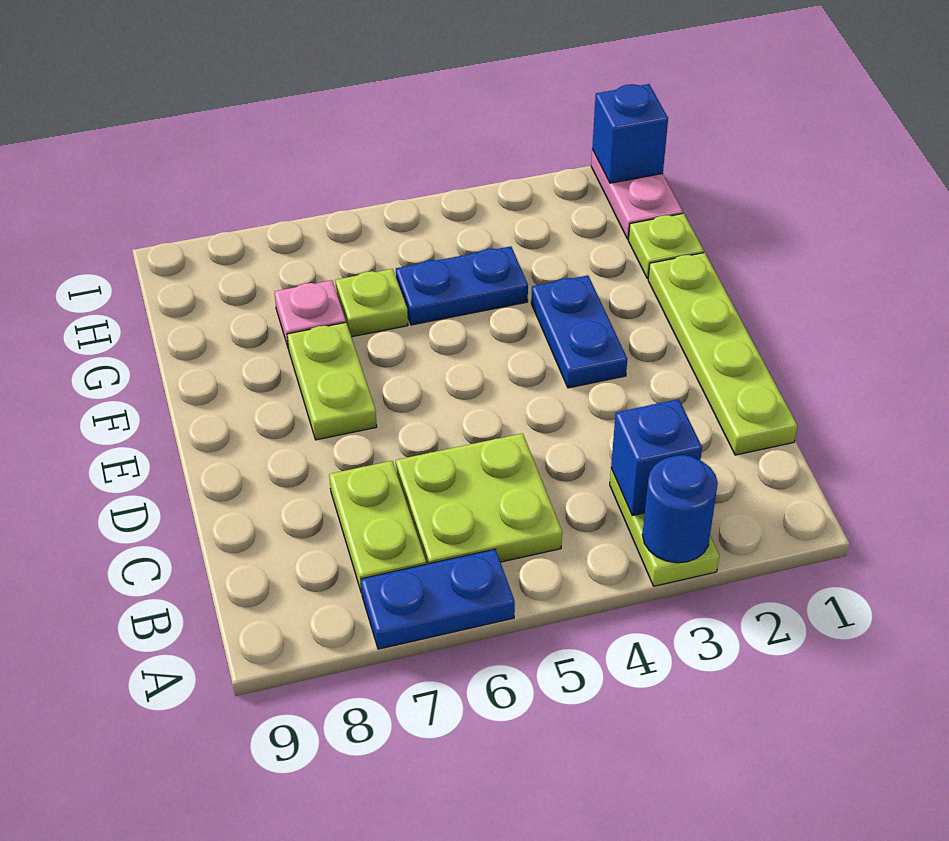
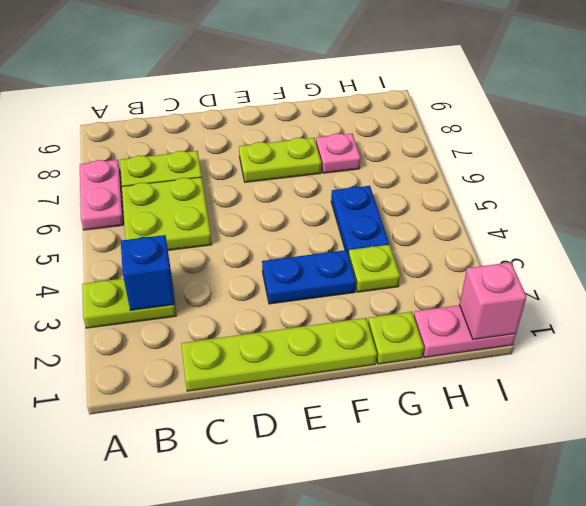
blue round brick A3 level 2 -> none
blue plate A6:A7 level 1 -> pink plate A6:A7 level 1
lime plate G6 level 1 -> lime plate G3 level 1
blue brick I1 level 2 -> pink brick I1 level 2

